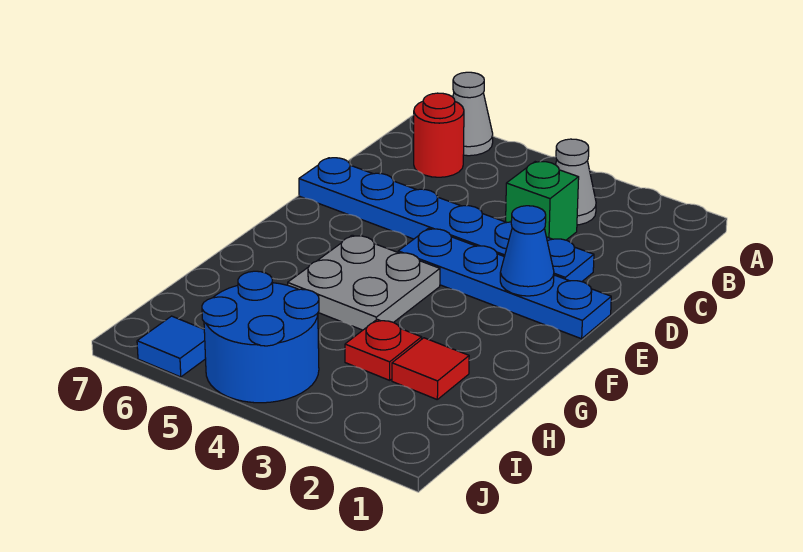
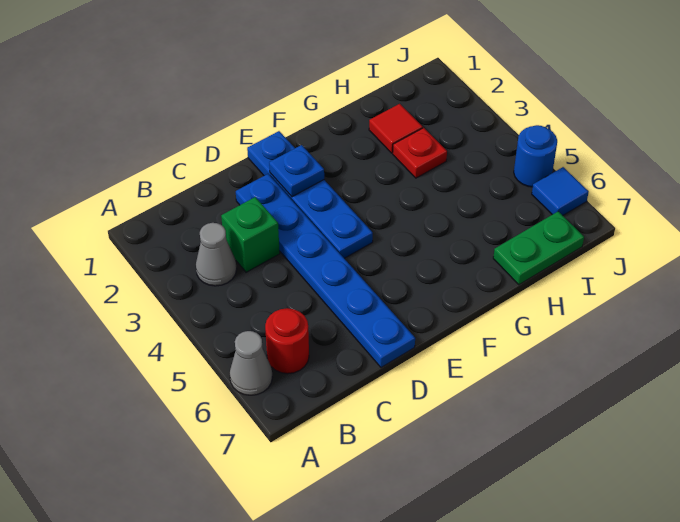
blue cone E2 level 2 -> blue plate E2 level 2
grey plate F4:G5 level 1 -> none
none -> green plate H7:I7 level 1
blue round brick I4:J5 level 1 -> blue round brick J5 level 1

